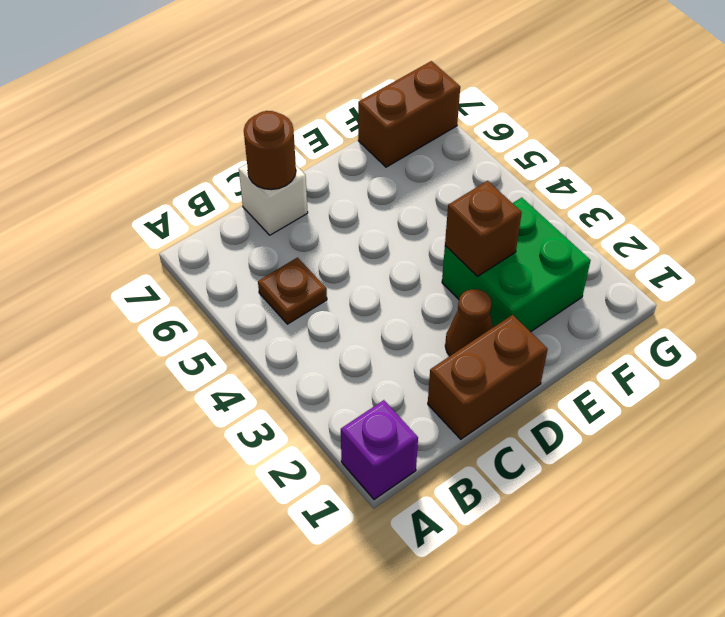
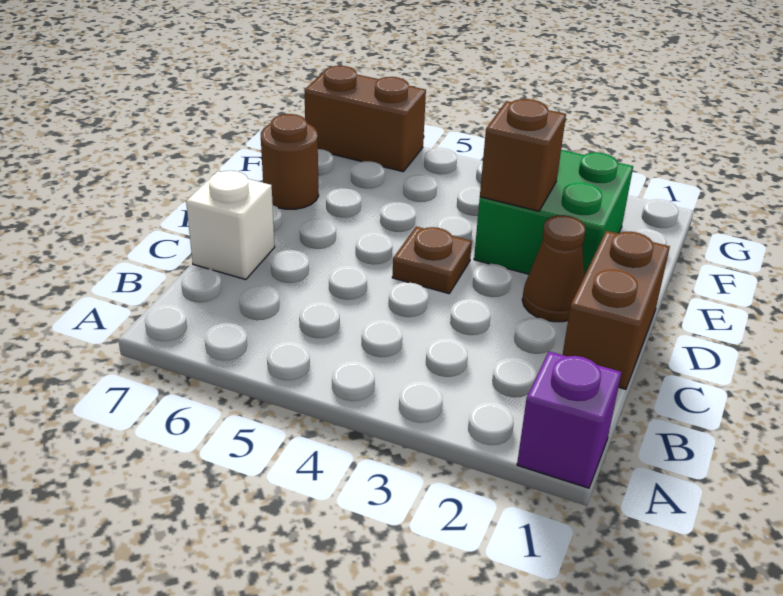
brown plate B5 level 1 -> brown plate D4 level 1
brown round brick C7 level 2 -> brown round brick E7 level 1
brown brick F7:G7 level 1 -> brown brick G6:G7 level 1

